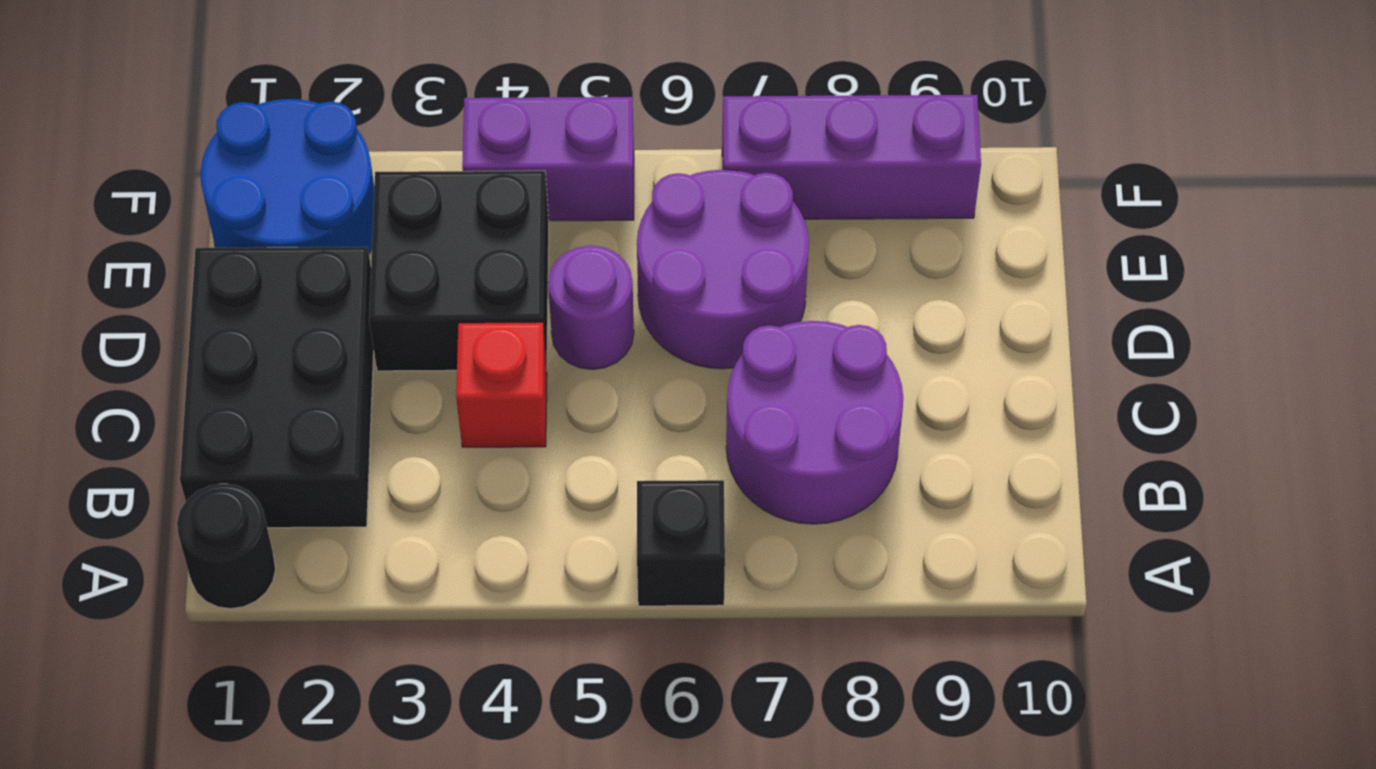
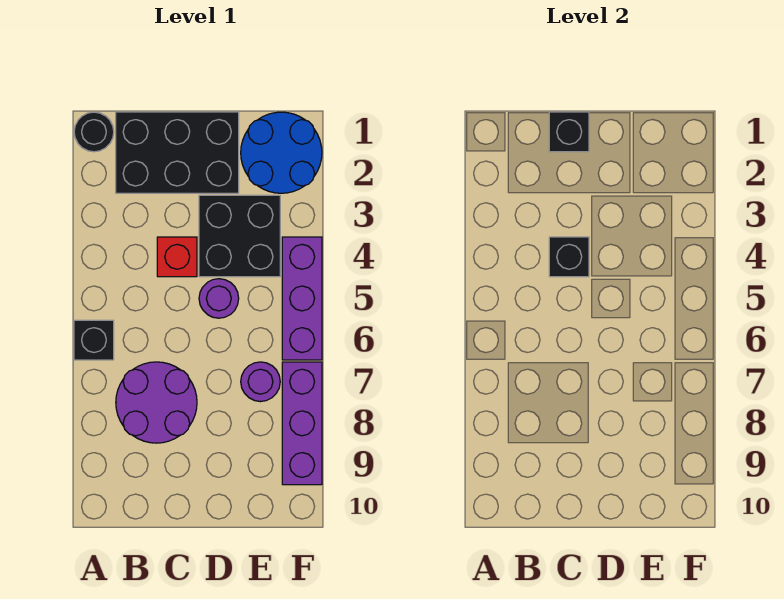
none -> black brick C1 level 2
none -> black brick C4 level 2
purple round brick D6:E7 level 1 -> purple round brick E7 level 1
purple brick F4:F5 level 1 -> purple brick F4:F6 level 1

